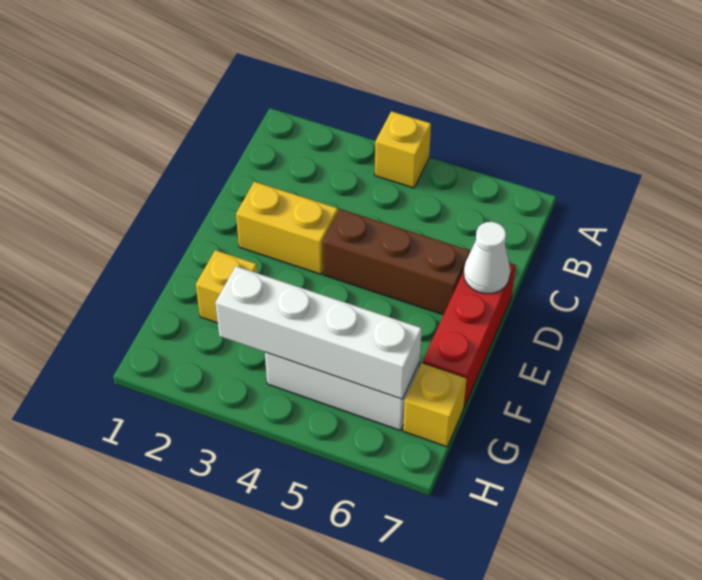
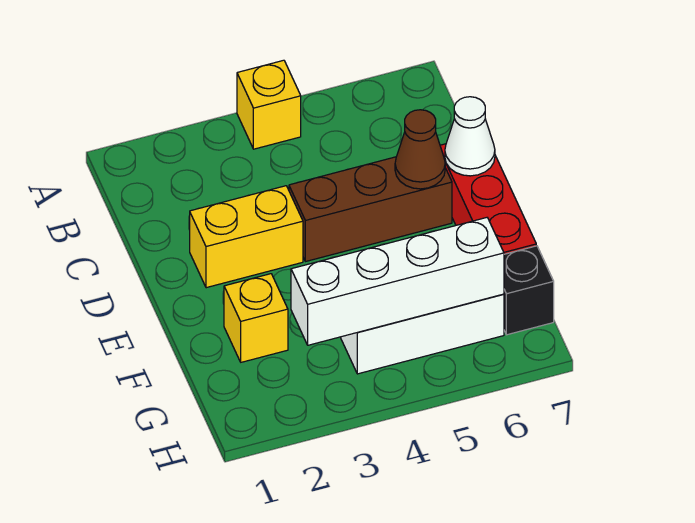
none -> brown cone D6 level 2
yellow brick G7 level 1 -> black brick G7 level 1

